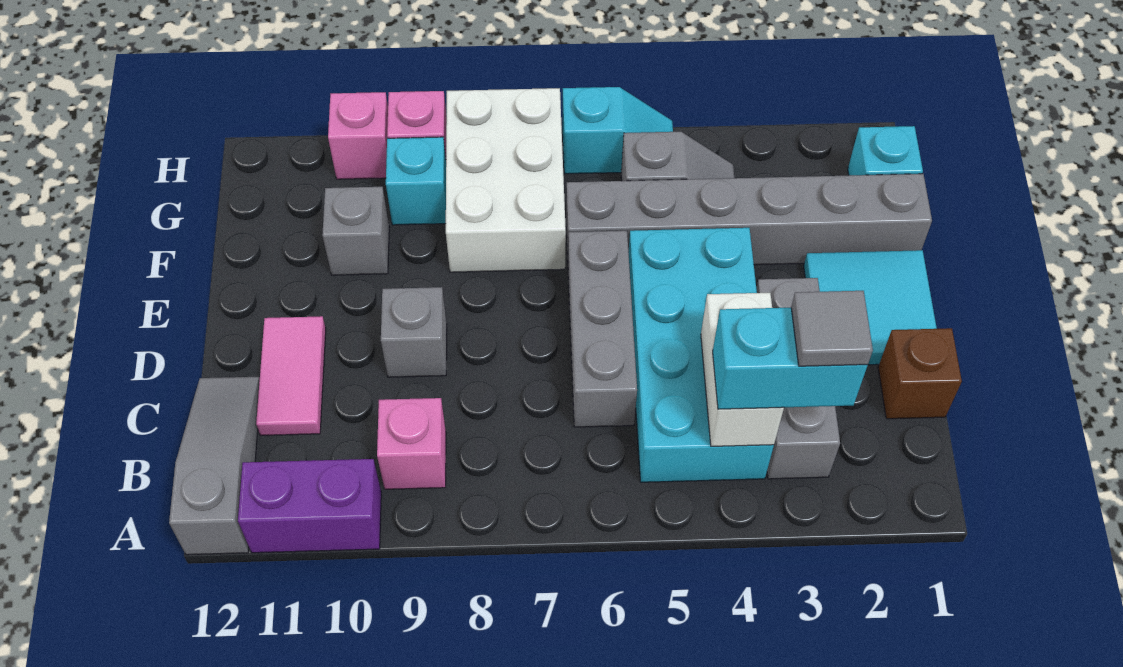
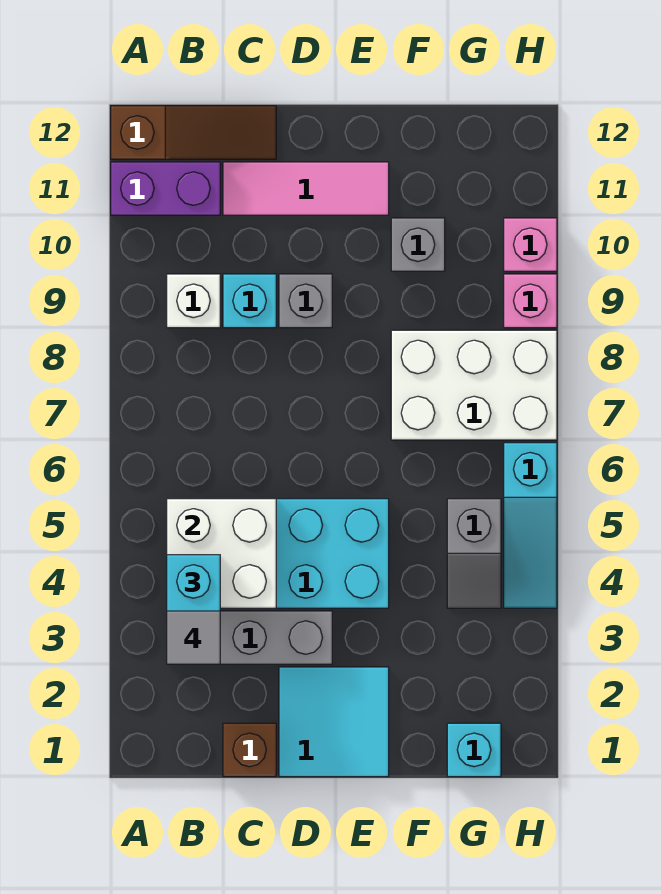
purple brick A10:A11 level 1 -> purple brick A11:B11 level 1
grey slope A12:C12 level 1 top A -> brown slope A12:C12 level 1 top A
white brick B4:C4 level 2 -> white brick B4:C5 level 2
pink brick B9 level 1 -> white brick B9 level 1
grey brick C6:E6 level 1 -> none
pink tile C11:D11 level 1 -> pink tile C11:E11 level 1
grey brick F1:F6 level 1 -> none
cyan brick G9 level 1 -> cyan brick C9 level 1
cyan slope H5:H6 level 1 top 6 -> cyan slope H4:H6 level 1 top 6

